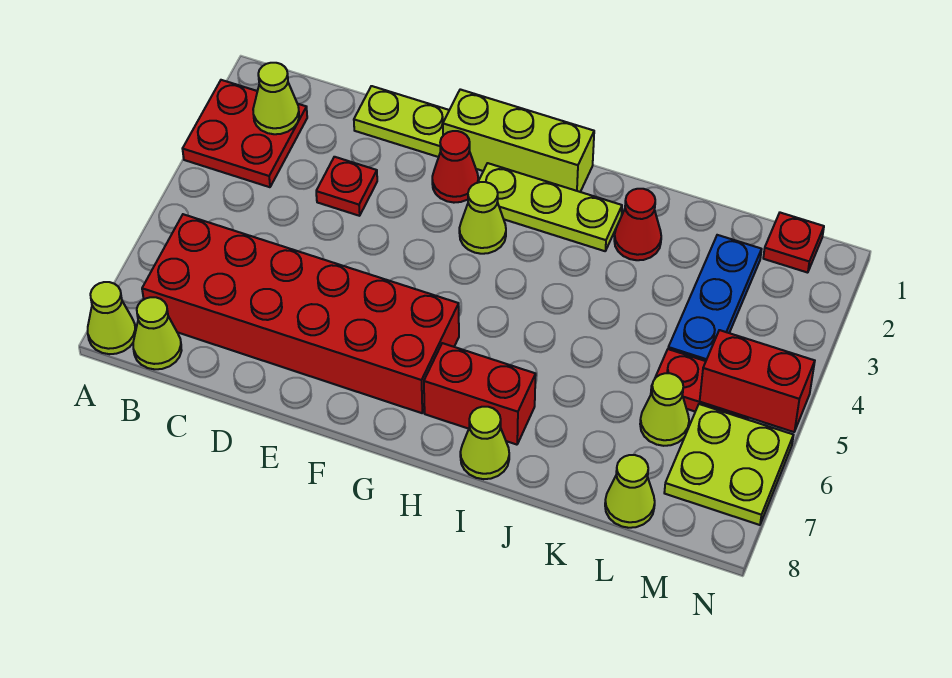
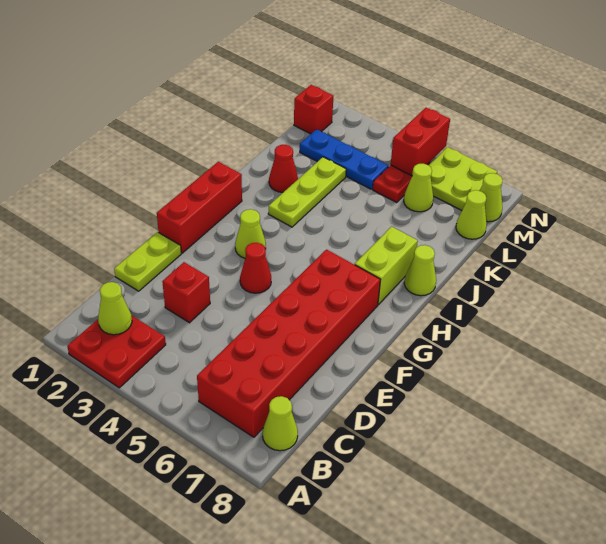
lime cone A8 level 1 -> lime cone M8 level 1
red plate D3 level 1 -> red brick D3 level 1
lime brick F1:H1 level 1 -> red brick F1:H1 level 1
red cone F2 level 1 -> red cone F4 level 1
lime plate G2:I2 level 1 -> lime plate I3:K3 level 1
red brick H7:I7 level 1 -> lime brick H7:I7 level 1
red plate M1 level 1 -> red brick M1 level 1

